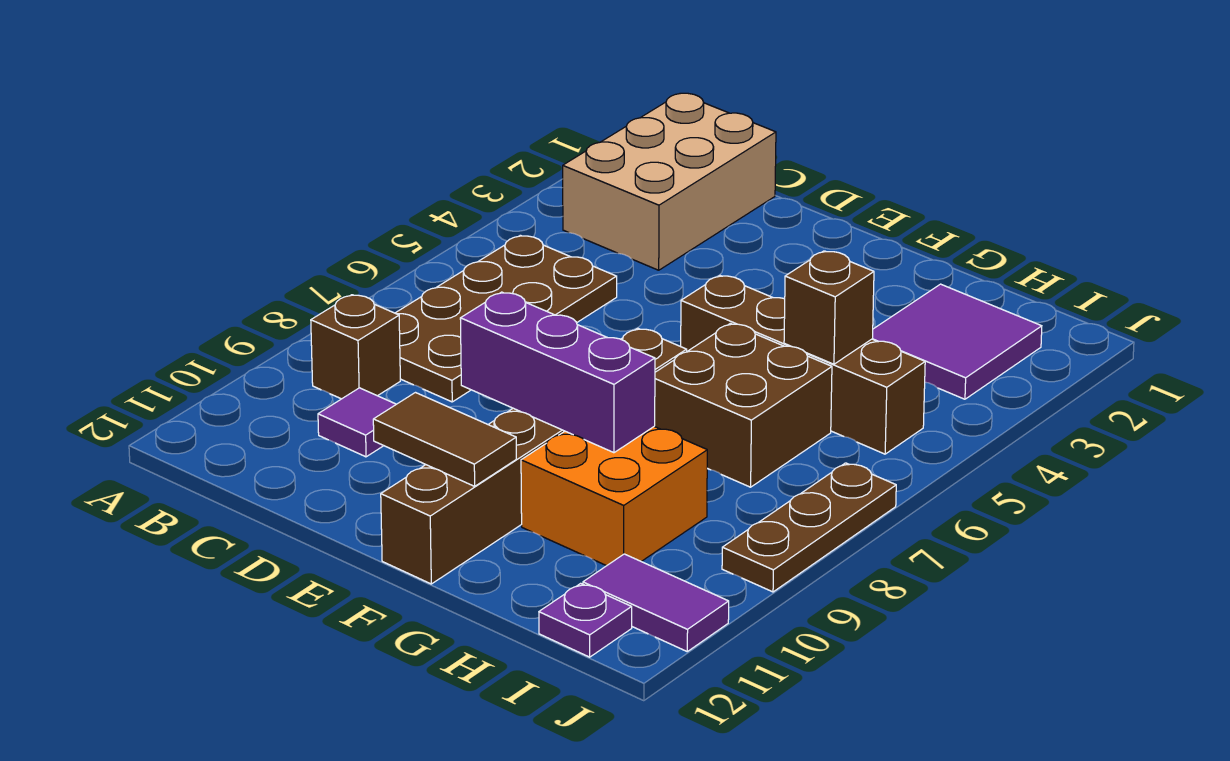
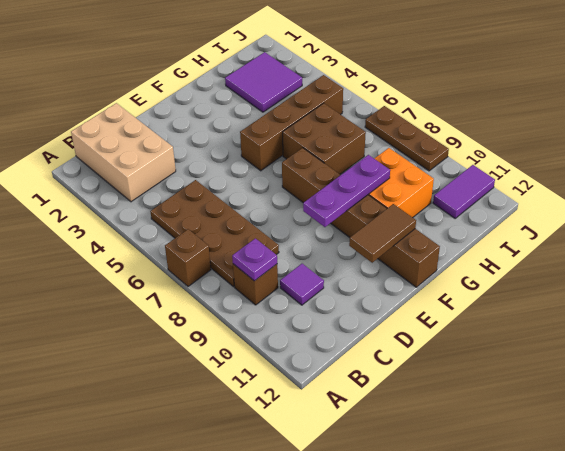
purple brick E9:G9 level 2 -> purple plate E9:G9 level 2
brown brick H5 level 2 -> brown brick A7 level 1
purple plate I12 level 1 -> purple plate B9 level 2

